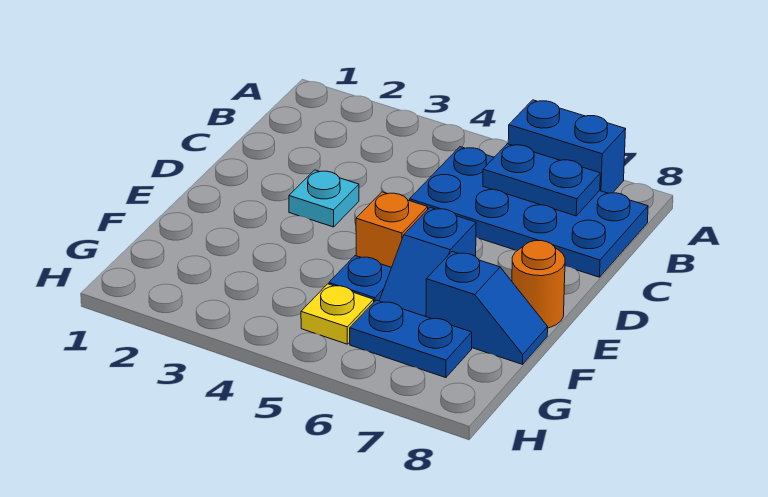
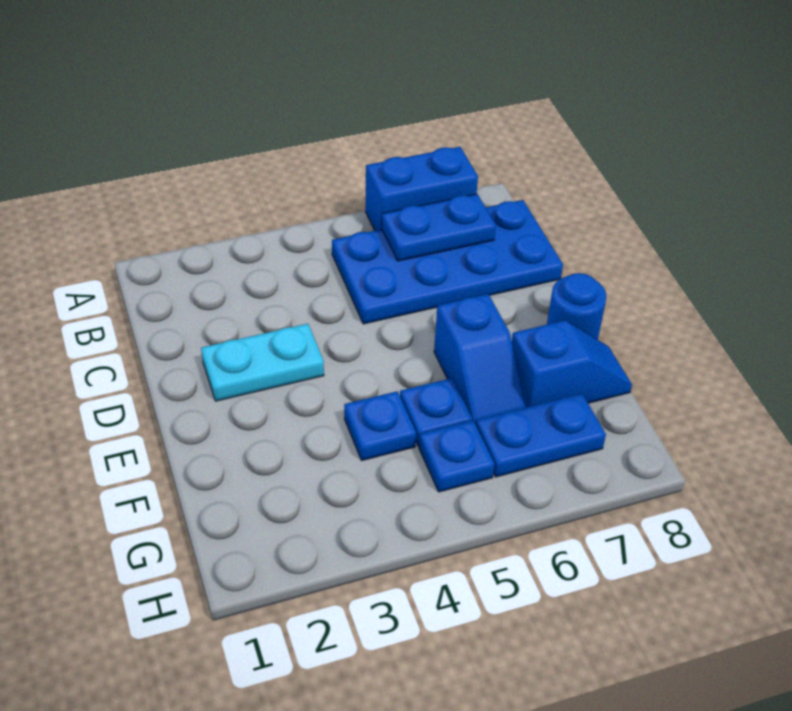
cyan plate D3 level 1 -> cyan plate D2:D3 level 1
orange brick E5 level 1 -> none
orange round brick E8 level 1 -> blue round brick E8 level 1
none -> blue plate F4 level 1
yellow plate G5 level 1 -> blue plate G5 level 1

